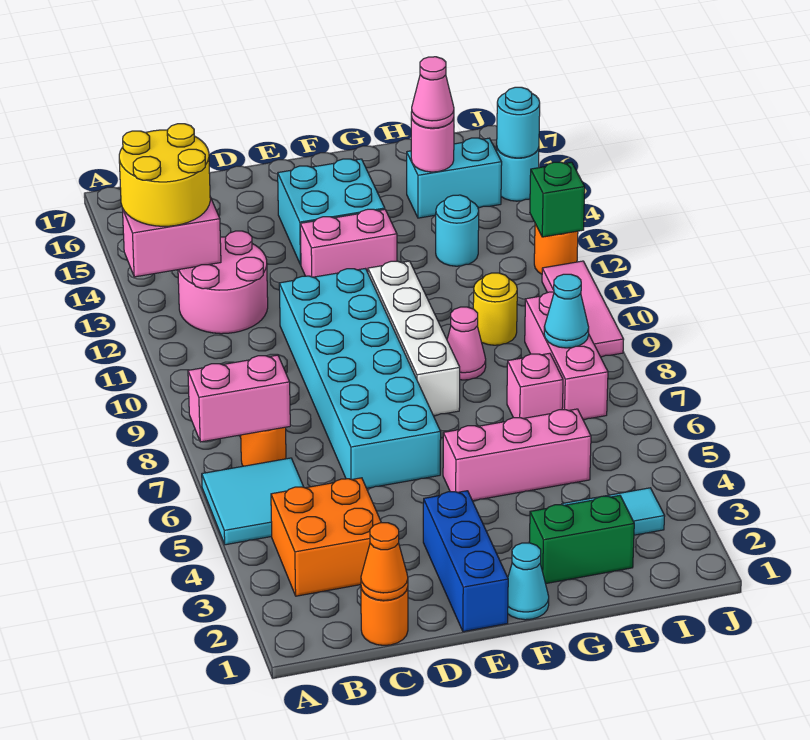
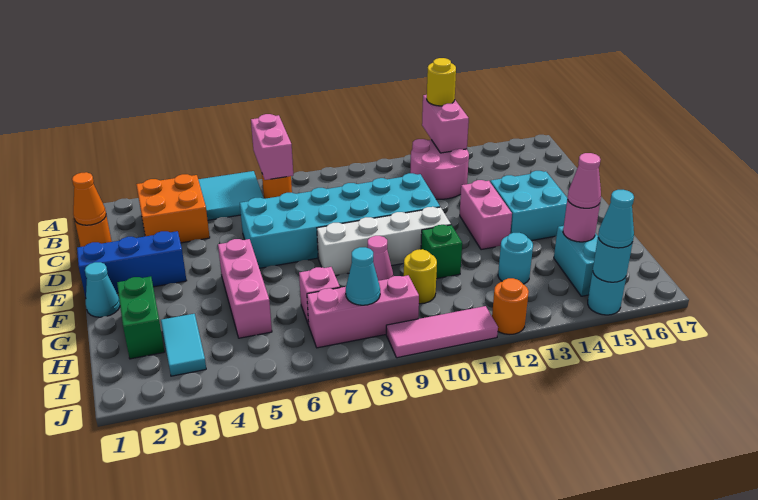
yellow round brick A13:B14 level 3 -> yellow round brick A13 level 3
green brick J12 level 2 -> green brick G11 level 1
none -> cyan cone J15 level 3

